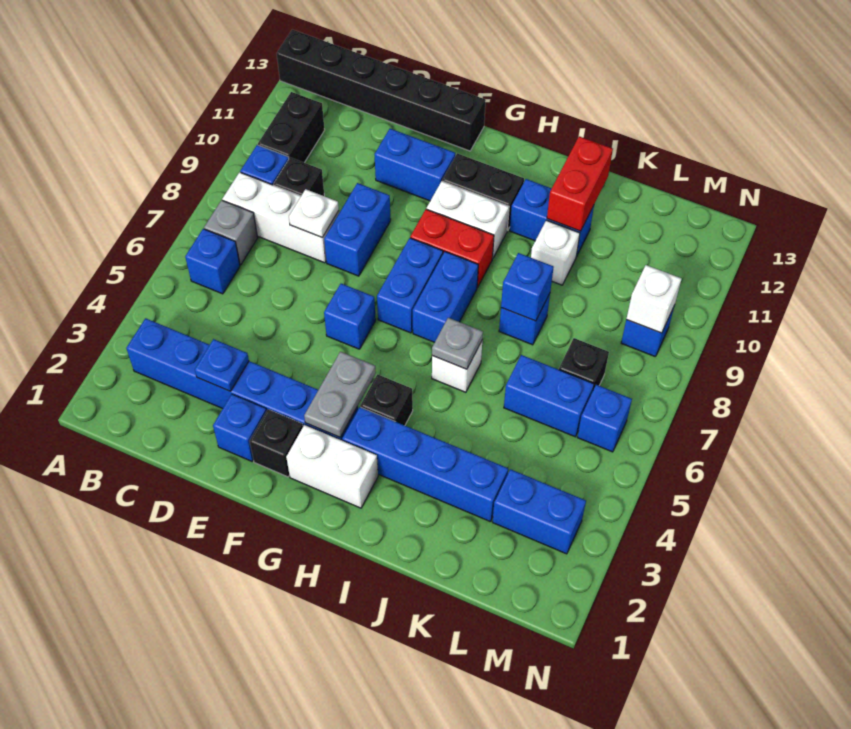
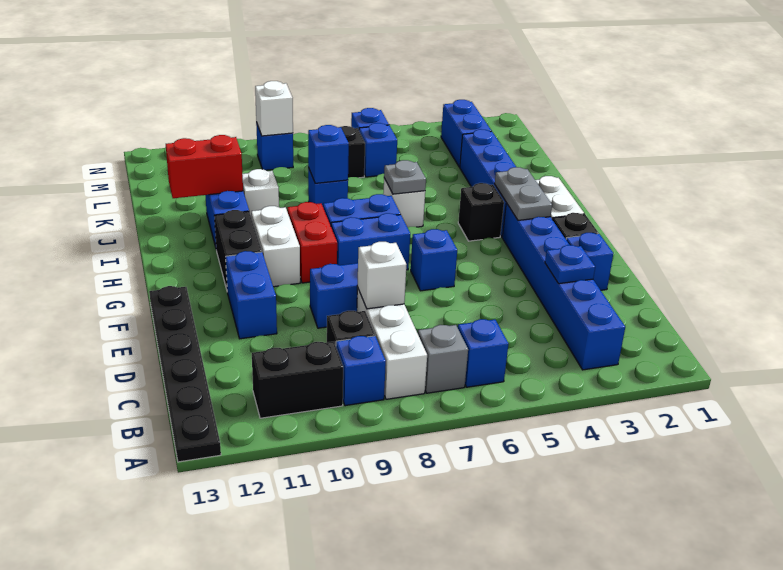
black brick A13:F13 level 1 -> black plate A13:F13 level 1
white plate D8 level 2 -> white brick D8 level 2
grey plate G3:G4 level 2 -> grey plate G3:H3 level 2
blue brick K6:L6 level 1 -> blue brick L6 level 1

